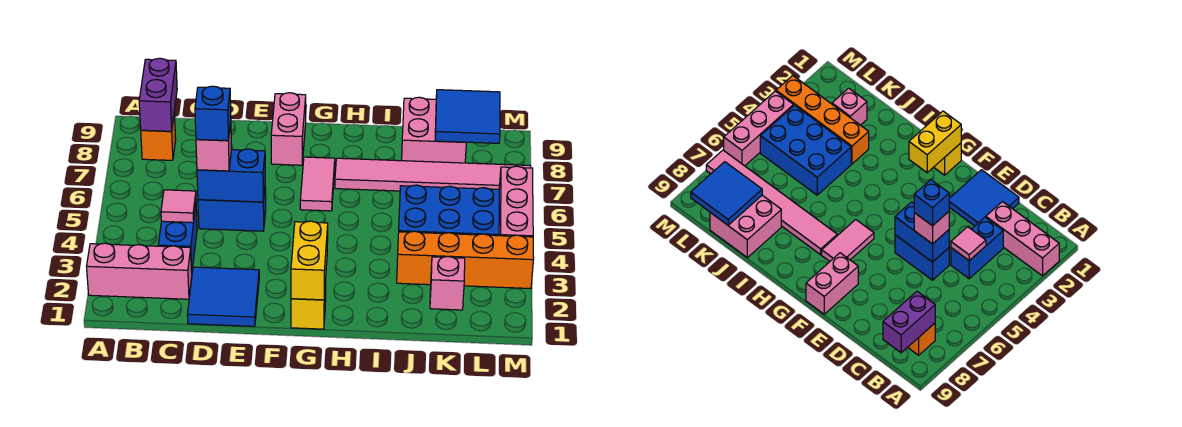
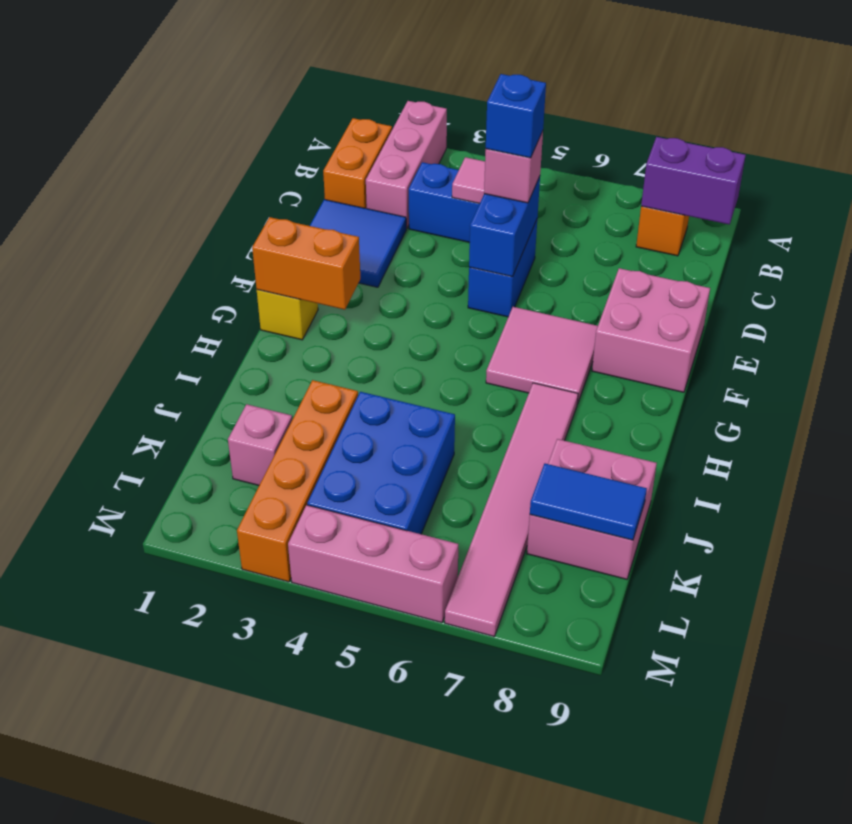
none -> orange brick B1:C1 level 1
pink brick F8:F9 level 1 -> pink brick E8:F9 level 1
yellow brick G1:G2 level 2 -> orange brick G1:G2 level 2
pink tile G6:G7 level 1 -> pink tile F6:G7 level 1
blue tile K8:L9 level 2 -> blue tile K8:K9 level 2

